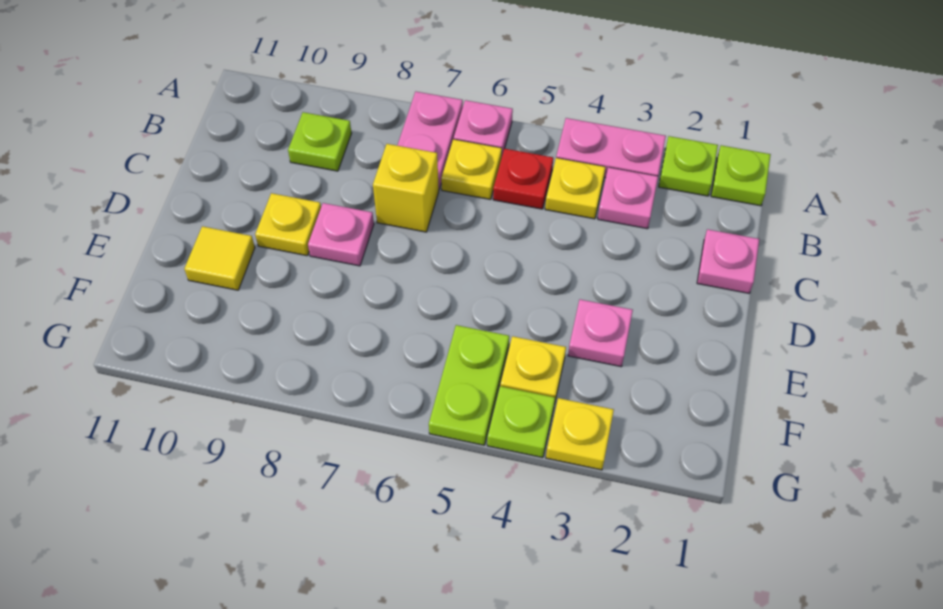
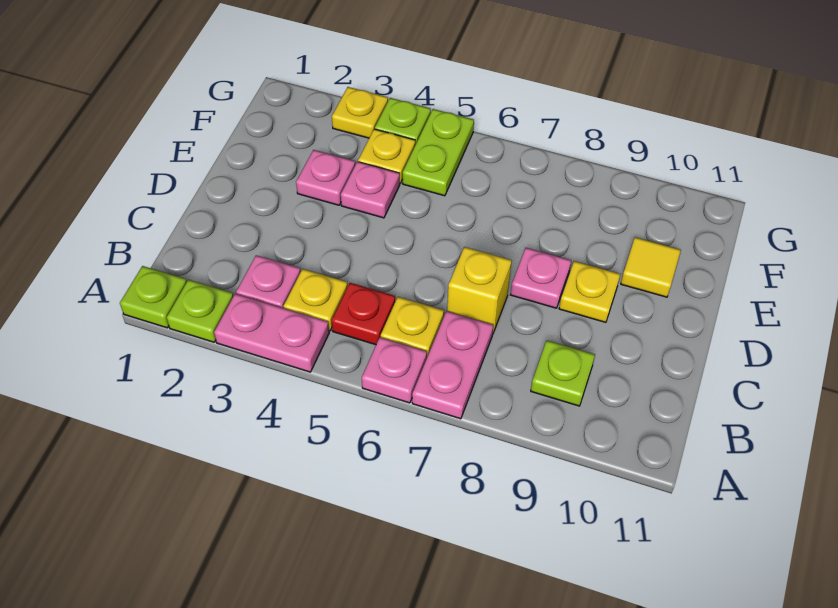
pink plate C1 level 1 -> pink plate E4 level 1

